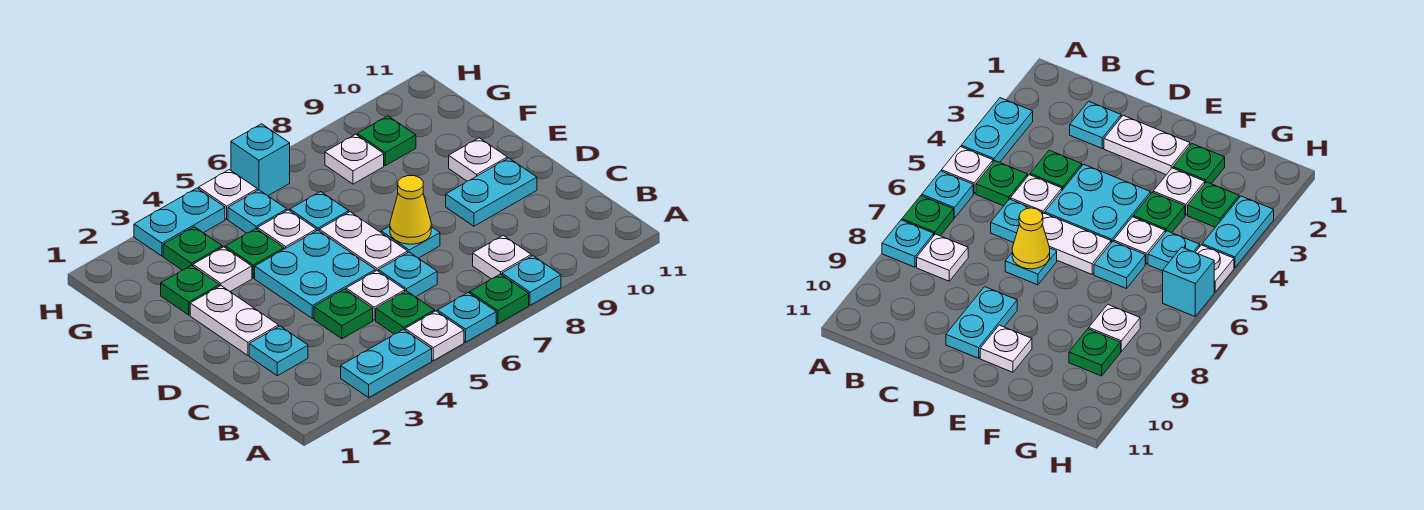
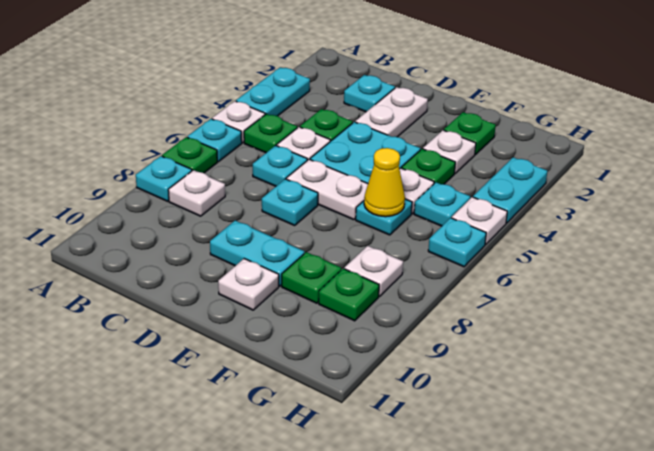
white plate D2:E2 level 1 -> white plate D2:D3 level 1
yellow cone D7 level 2 -> yellow cone F6 level 2
cyan plate D9:D10 level 1 -> cyan plate D9:E9 level 1
green plate G3 level 1 -> green plate F9 level 1
cyan brick H6 level 1 -> cyan plate H6 level 1

